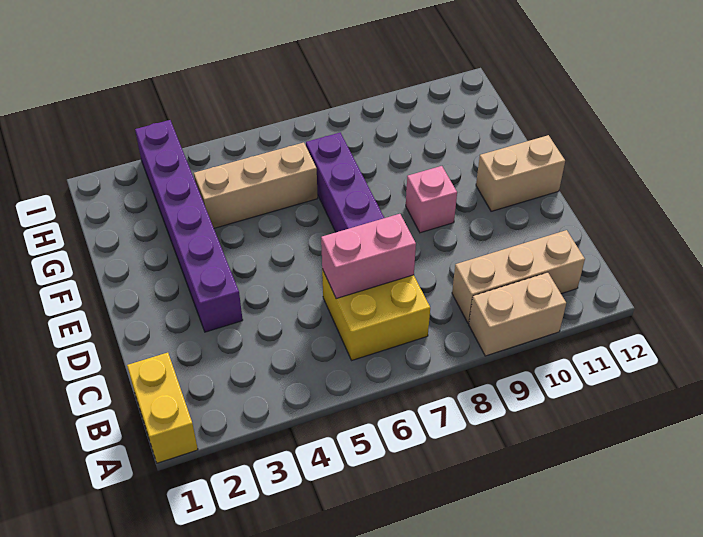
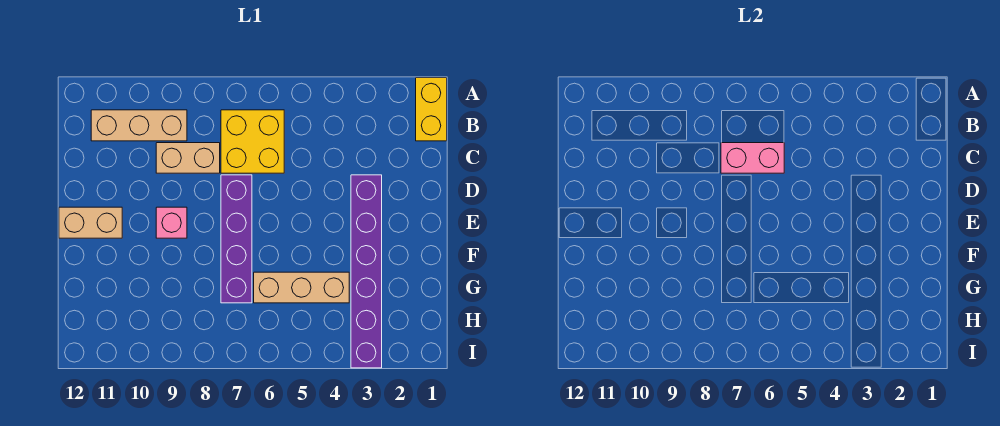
tan brick A9:A10 level 1 -> tan brick C8:C9 level 1

